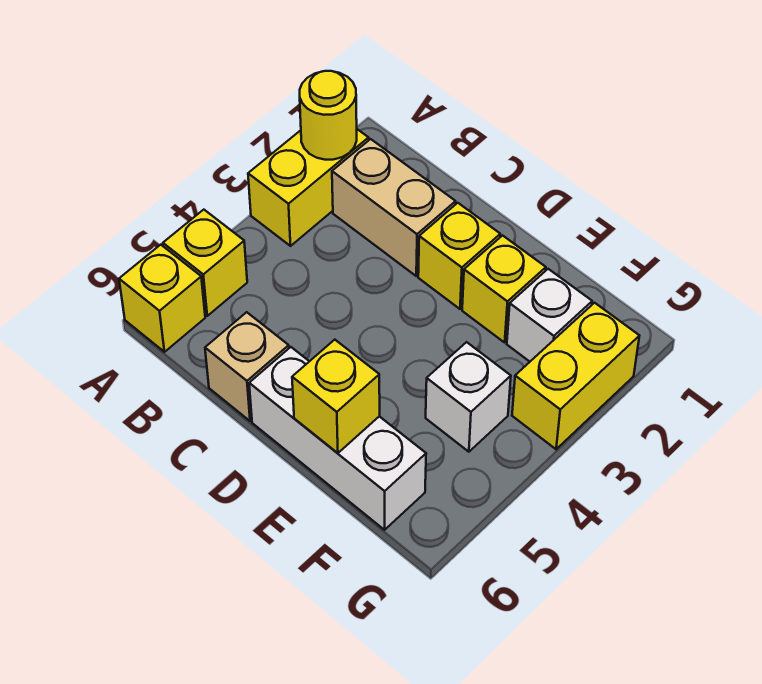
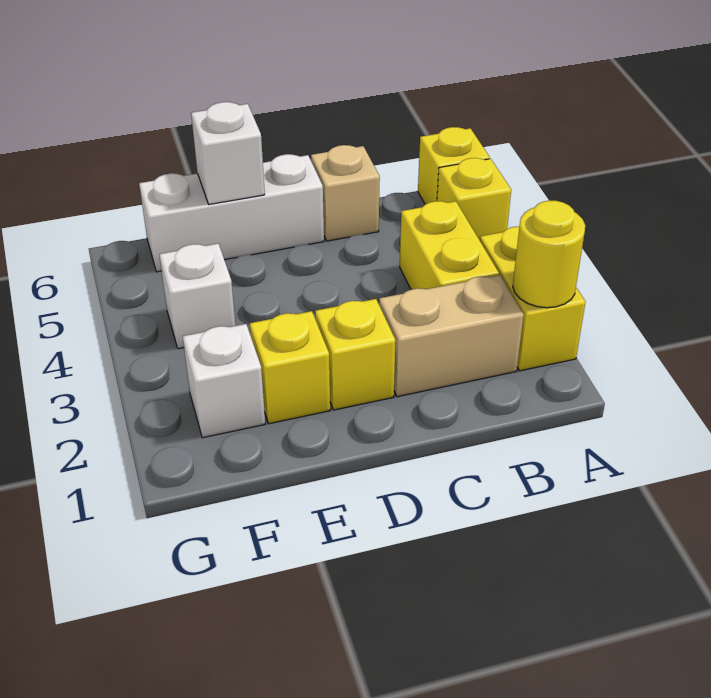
yellow brick E6 level 2 -> white brick E6 level 2
yellow brick G2:G3 level 1 -> yellow brick B3:B4 level 1

